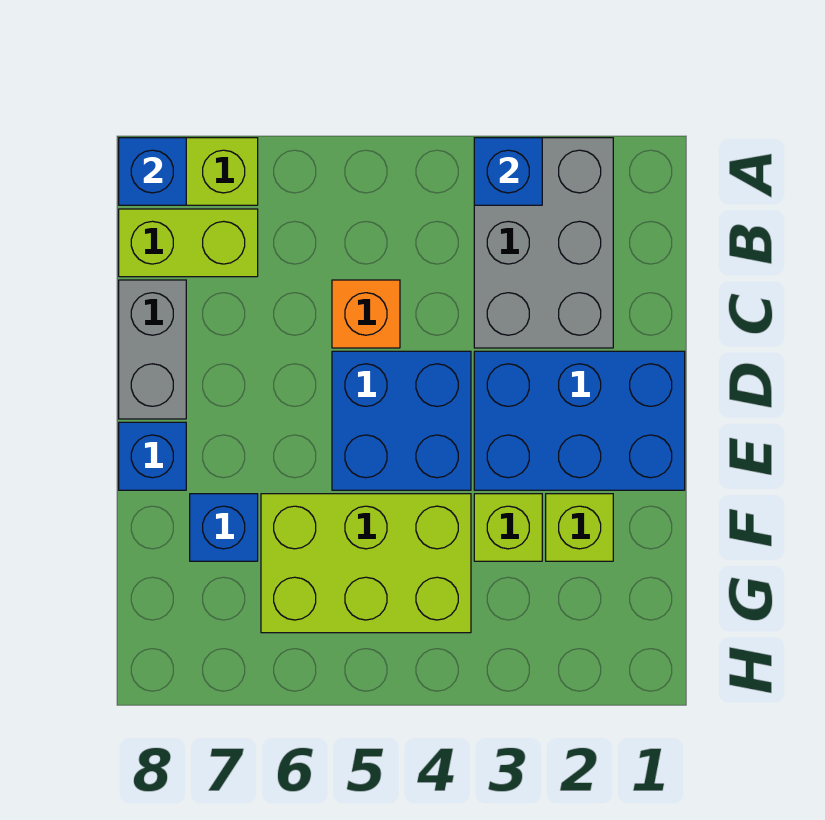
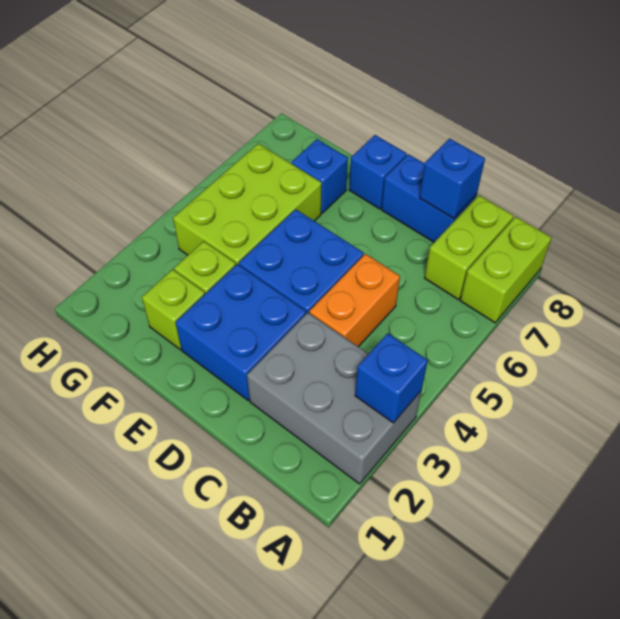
blue brick A8 level 2 -> blue brick C8 level 2
orange brick C5 level 1 -> orange brick C4:C5 level 1
grey brick C8:D8 level 1 -> blue brick C8:D8 level 1
blue brick D1:E3 level 1 -> blue brick D2:E3 level 1

